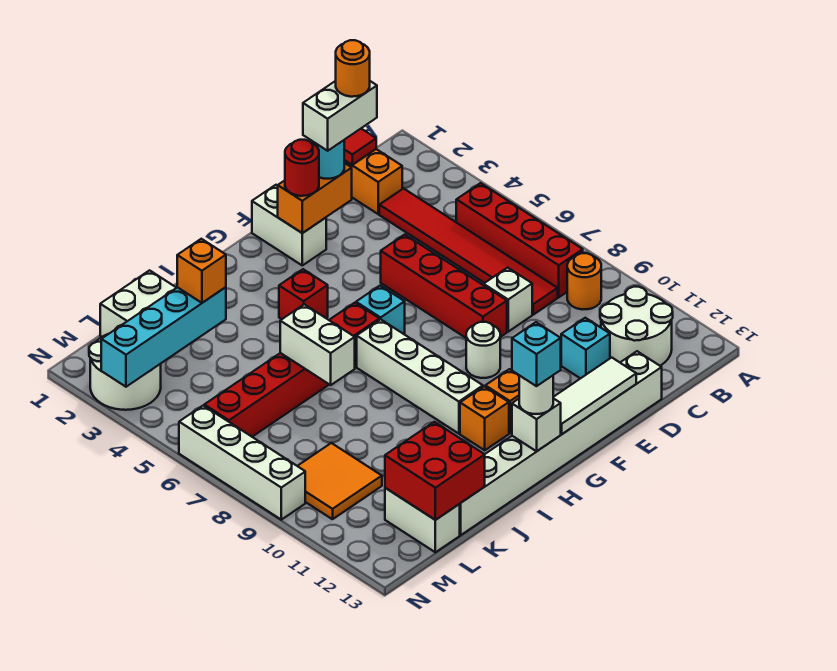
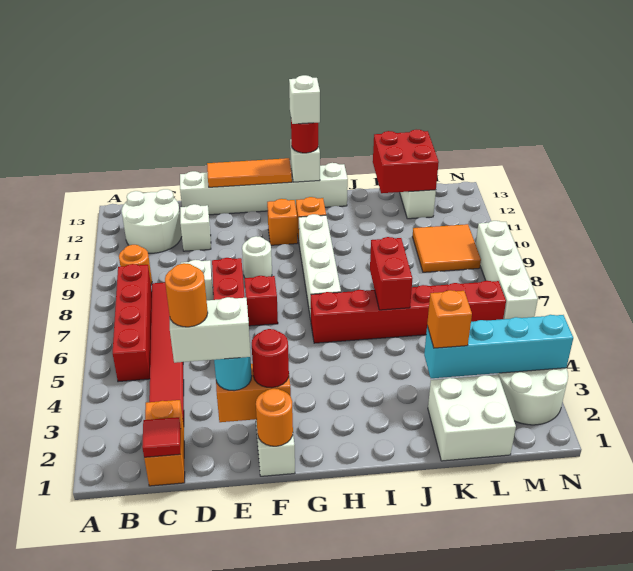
cyan brick D11 level 1 -> white brick D11 level 1
white brick D13:K13 level 1 -> white brick D13:I13 level 1
white tile E13:G13 level 2 -> orange tile E13:G13 level 2
none -> orange round brick F1 level 2
cyan brick G6 level 1 -> none
red brick H4 level 1 -> red brick F7 level 1
white round brick H13 level 3 -> red round brick H13 level 3
cyan brick H13 level 4 -> white brick H13 level 4
white brick J6:J7 level 2 -> red brick J6:J7 level 2

